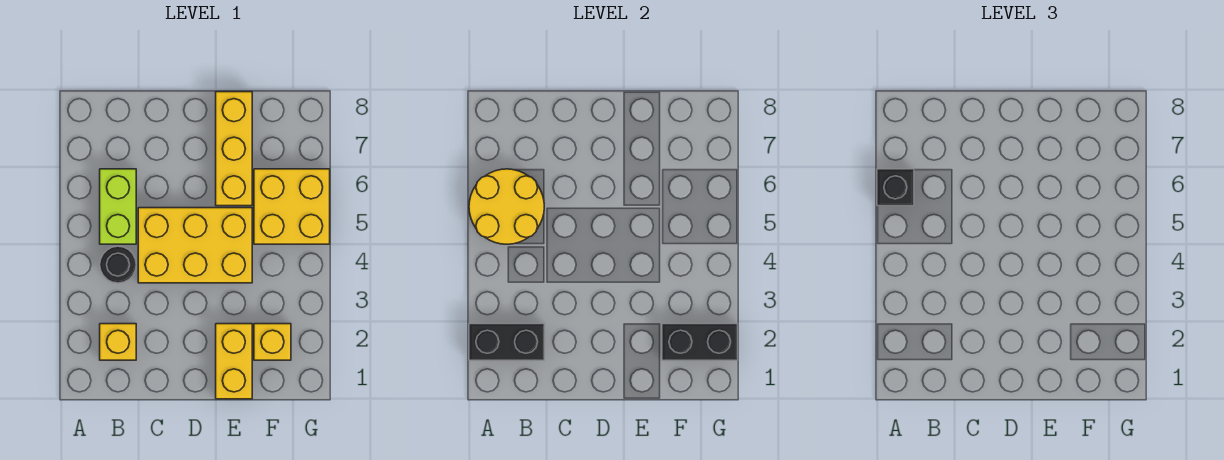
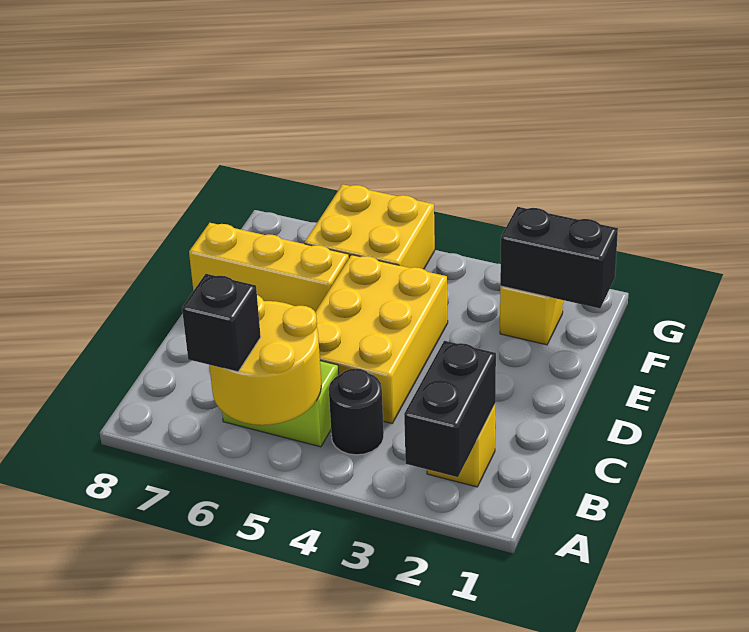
yellow brick E1:E2 level 1 -> none
black brick F2:G2 level 2 -> black brick F1:F2 level 2

